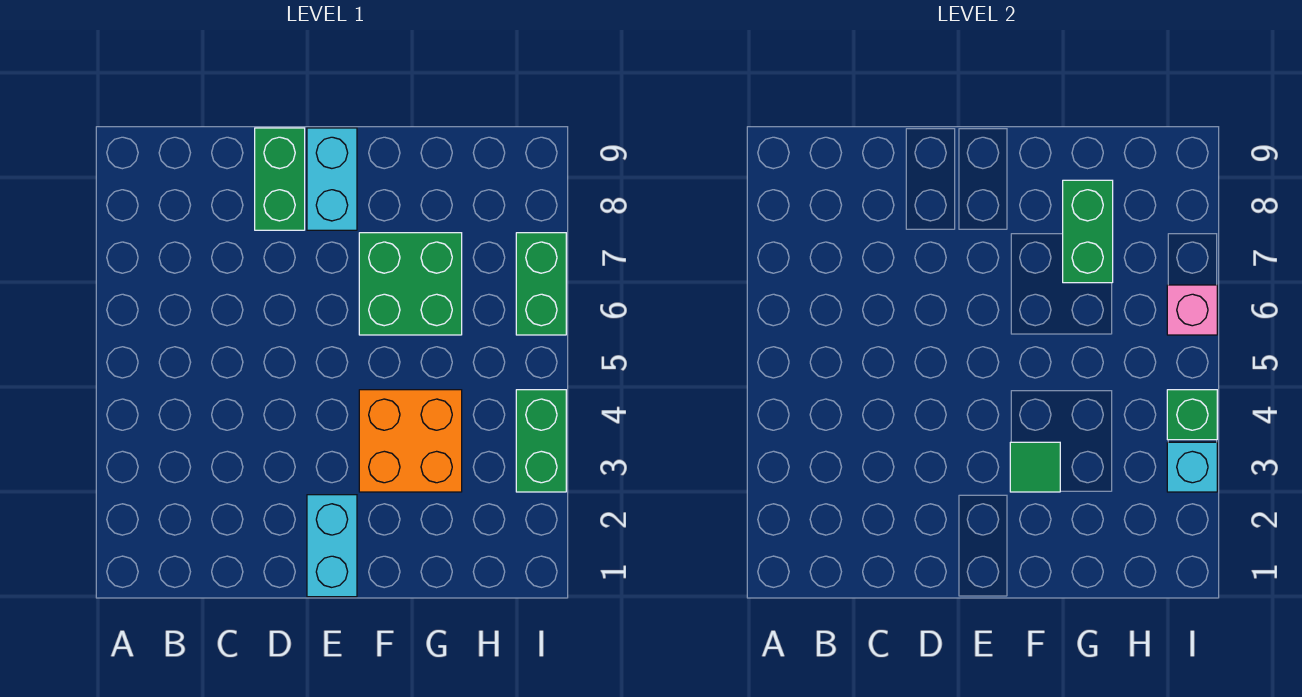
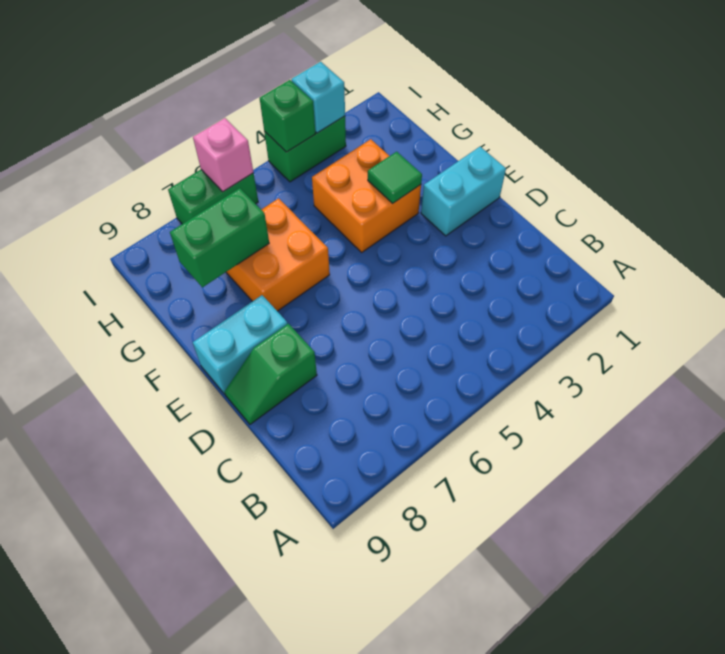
green brick D8:D9 level 1 -> green slope D8:D9 level 1 top 8
green brick F6:G7 level 1 -> orange brick F6:G7 level 1

